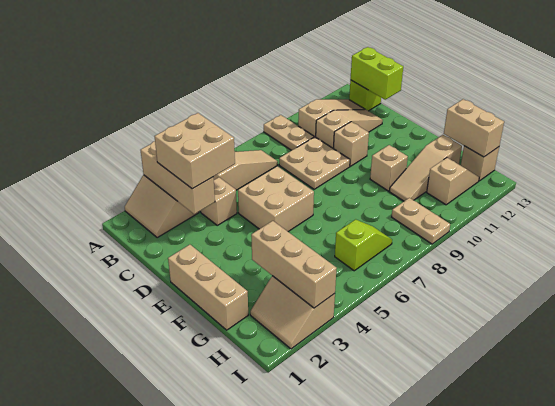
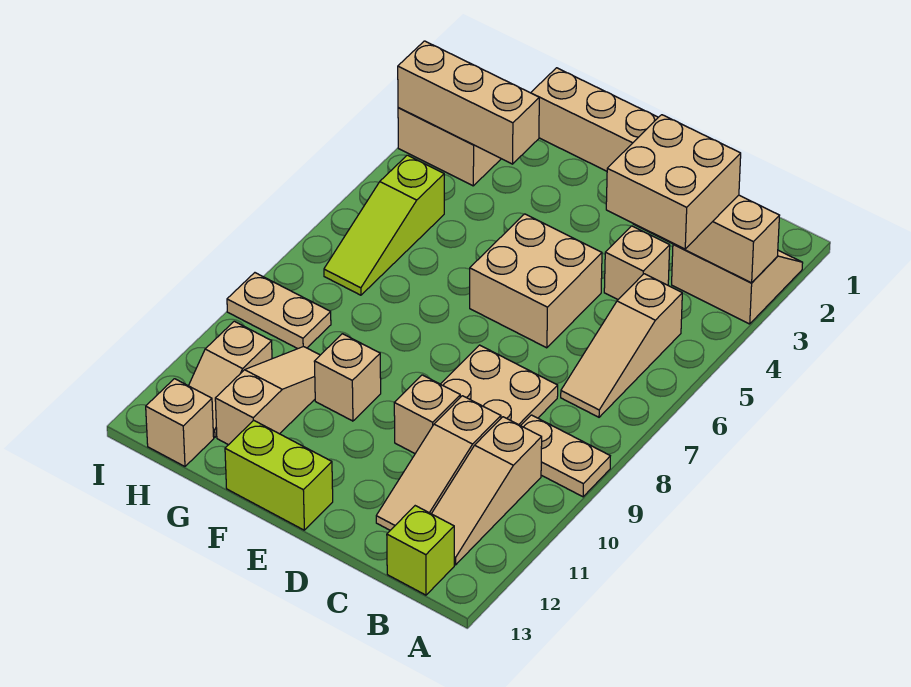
lime brick B13:C13 level 2 -> lime brick E13:F13 level 1
tan brick G13:H13 level 2 -> none
lime slope H6:H7 level 1 top 6 -> lime slope H5:H7 level 1 top 5

